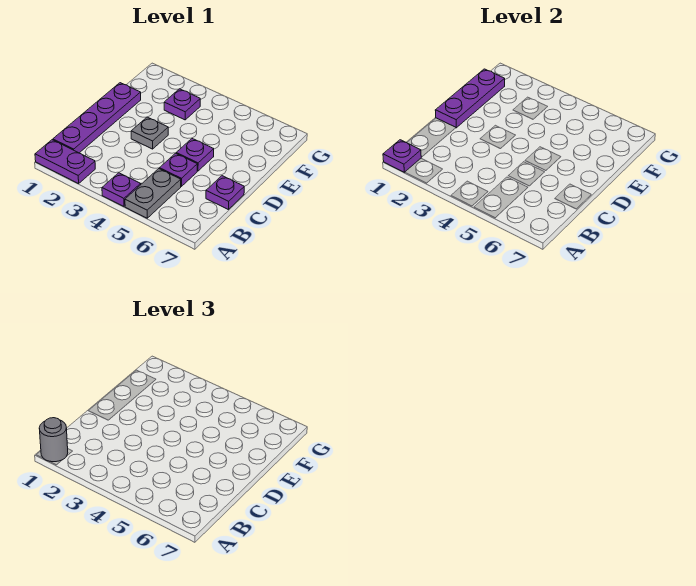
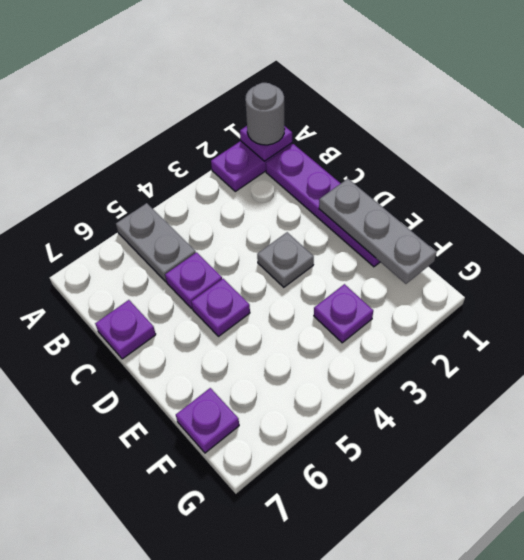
purple plate A4 level 1 -> purple plate F7 level 1
purple plate D1:F1 level 2 -> grey plate D1:F1 level 2

